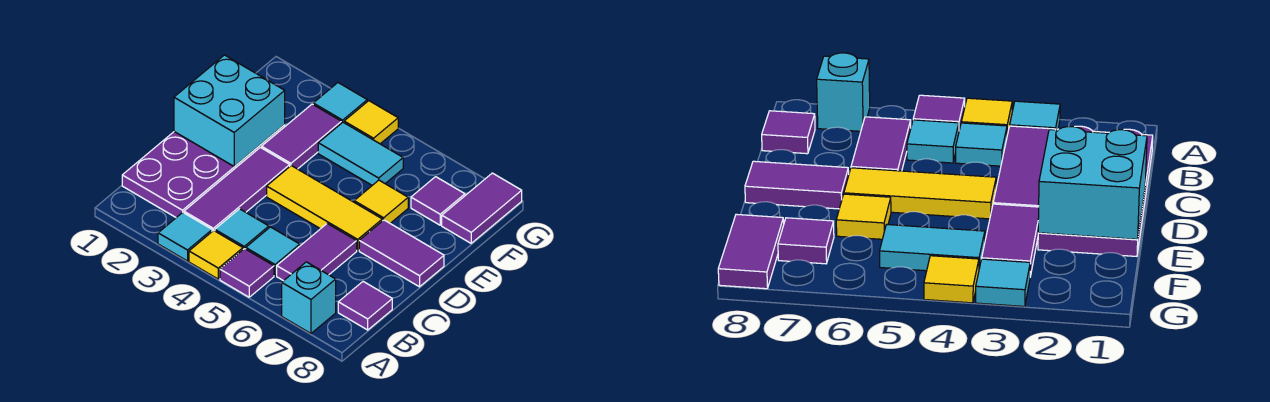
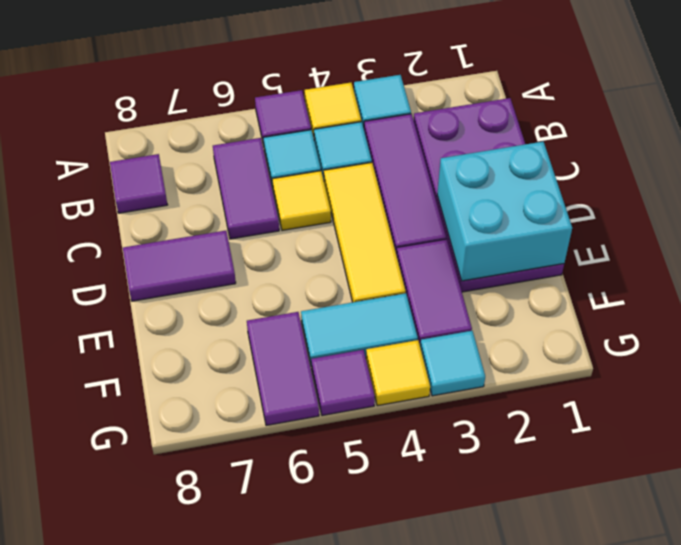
cyan brick A7 level 1 -> none
yellow tile D4:D6 level 1 -> yellow tile C4:E4 level 1
yellow tile E6 level 1 -> yellow tile C5 level 1
purple tile F7 level 1 -> purple tile G5 level 1
purple tile F8:G8 level 1 -> purple tile F6:G6 level 1

